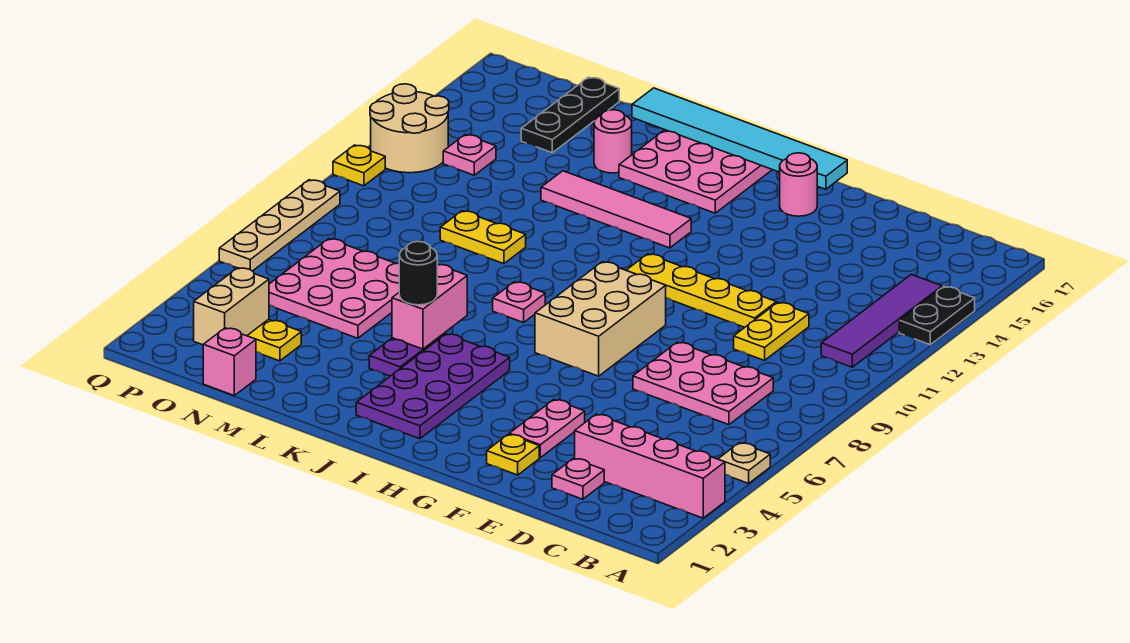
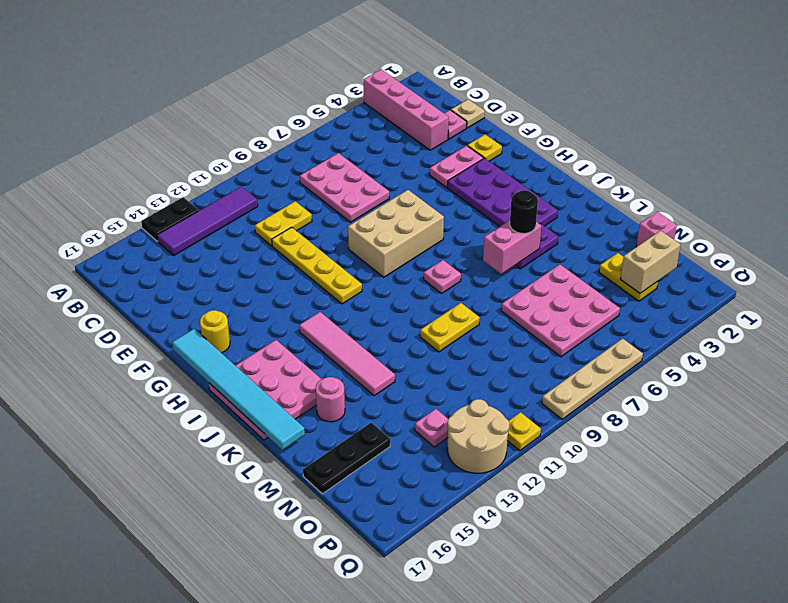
tan plate A5 level 1 -> tan plate D1 level 1
pink round brick G16 level 1 -> yellow round brick G16 level 1
purple plate I2:J5 level 1 -> purple plate G3:J4 level 1
yellow plate L10:M10 level 1 -> yellow plate L9:L10 level 1

